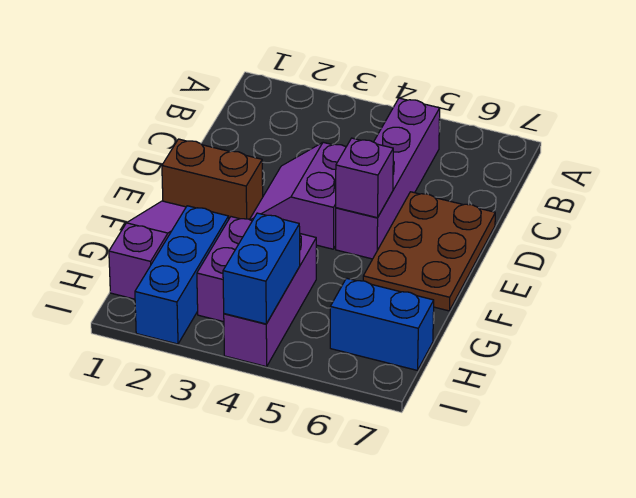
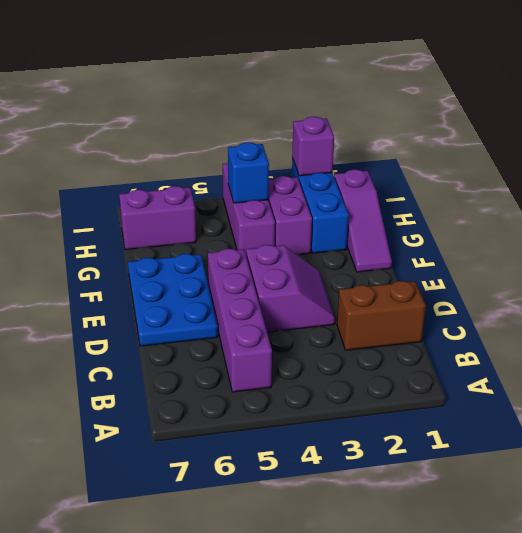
brown plate D6:F7 level 1 -> blue plate D6:F7 level 1
brown brick E1:E2 level 1 -> brown brick C1:C2 level 1
purple brick E5 level 2 -> purple brick I2 level 2
blue brick H4:I4 level 2 -> blue brick H4 level 2
blue brick H6:H7 level 1 -> purple brick H6:H7 level 1

